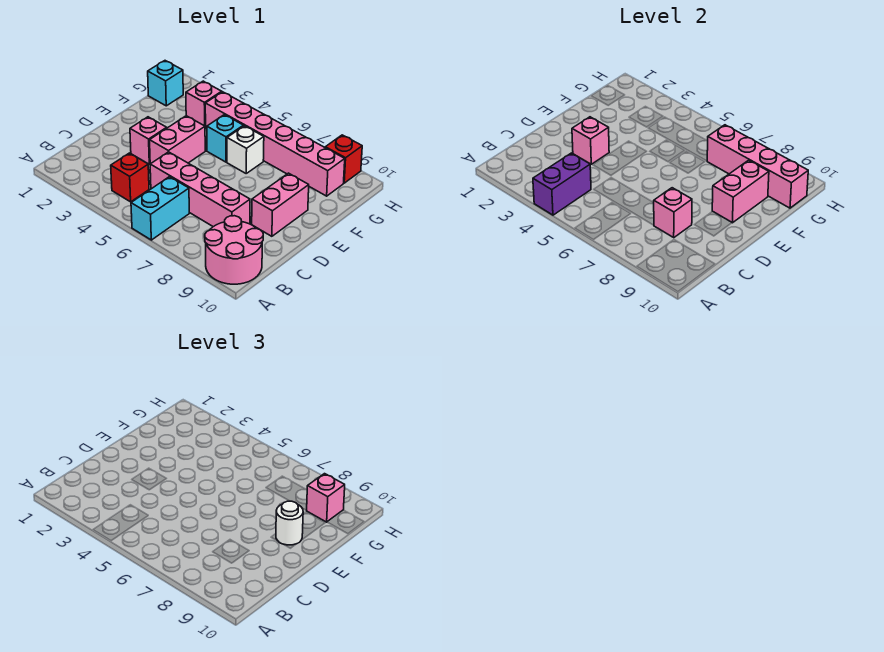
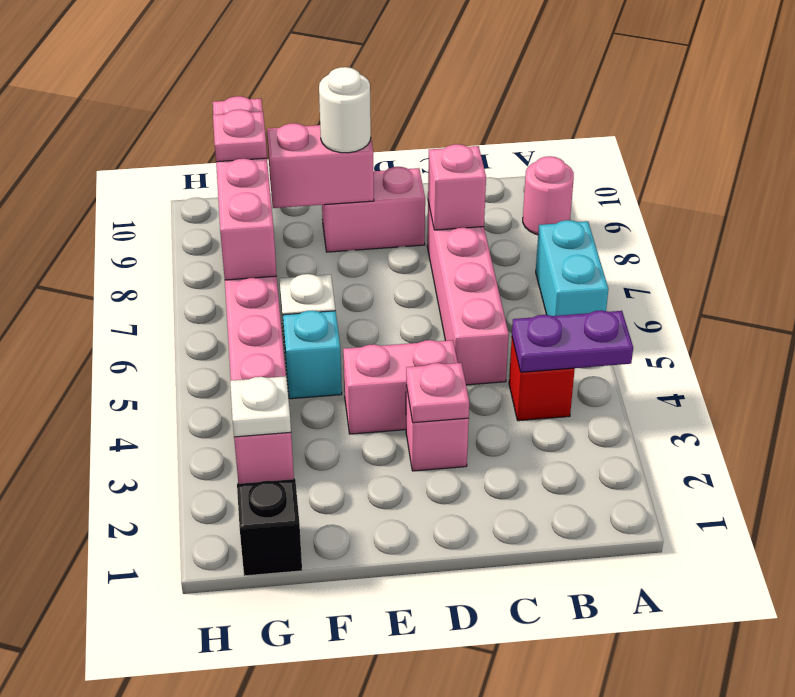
purple brick A4:B4 level 2 -> purple plate A4:B4 level 2
cyan brick A6:B6 level 1 -> cyan brick A6:A7 level 1
pink round brick A9:B10 level 1 -> pink round brick A9 level 1
pink brick D3 level 2 -> pink plate D3 level 2
cyan brick G1 level 1 -> black brick G1 level 1
none -> white plate G3 level 2
pink brick G9 level 3 -> pink plate G9 level 3
red brick H9 level 1 -> none

